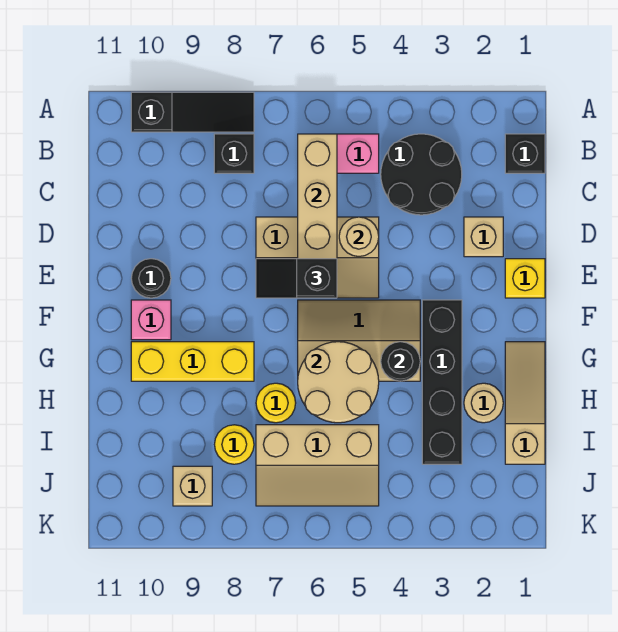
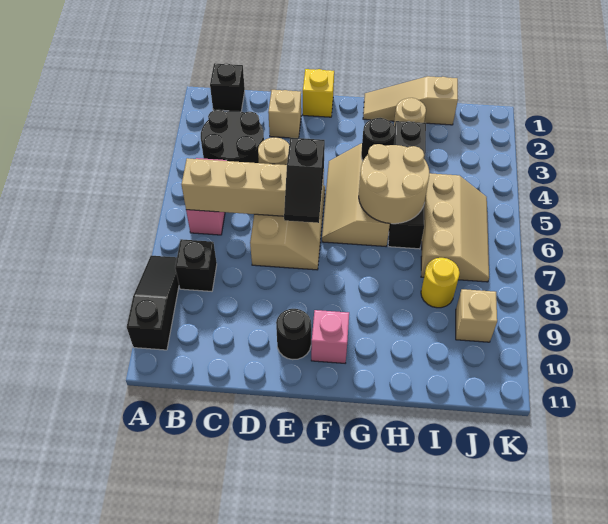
black brick F3:I3 level 1 -> black brick H3:H6 level 1
yellow brick G8:G10 level 1 -> none
yellow round brick H7 level 1 -> none

